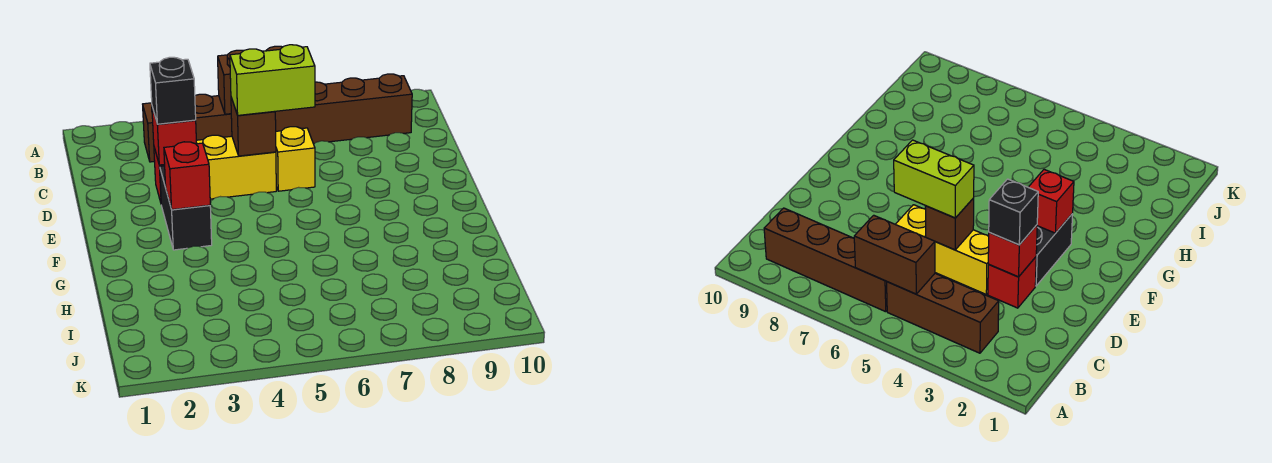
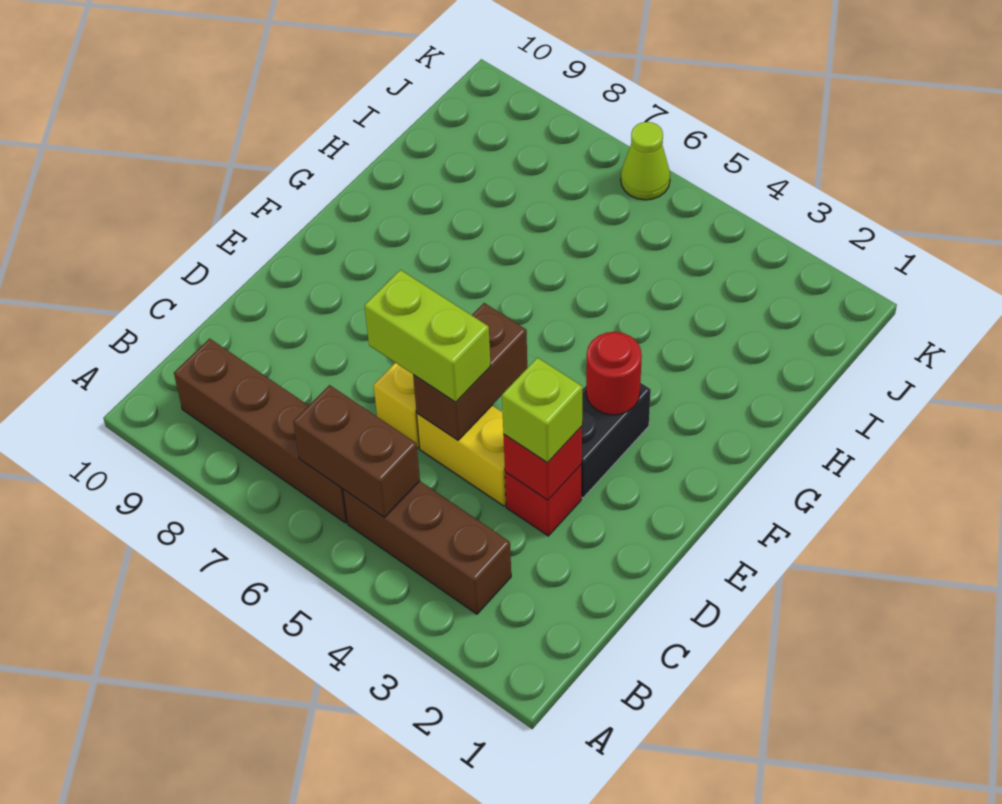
black brick D3 level 3 -> lime brick D3 level 3
brown brick D5 level 2 -> brown brick D5:E5 level 2
red brick F3 level 2 -> red round brick F3 level 2
none -> lime cone K6 level 1

